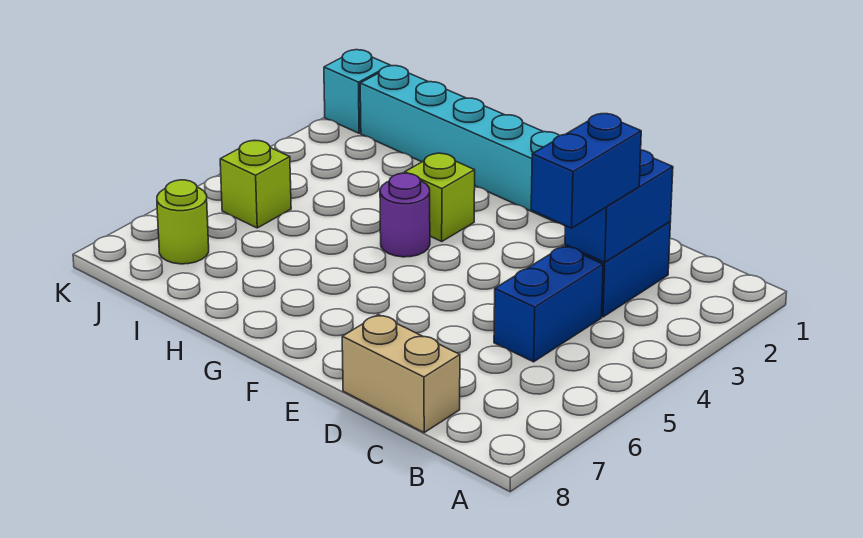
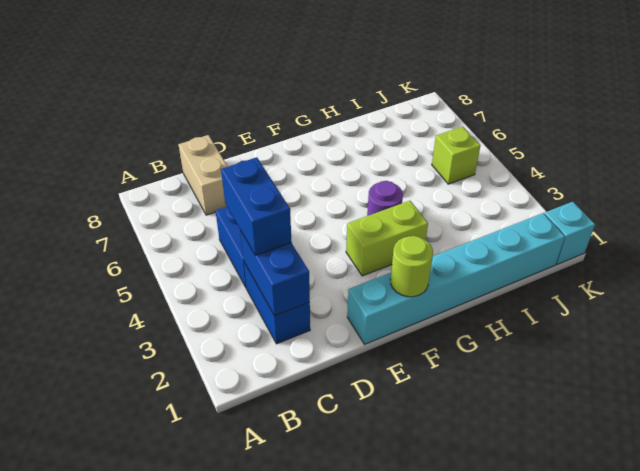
tan brick C8:D8 level 1 -> tan brick C7:C8 level 1
lime brick G3 level 1 -> lime brick F3:G3 level 1
lime round brick J7 level 1 -> lime round brick F1 level 2

